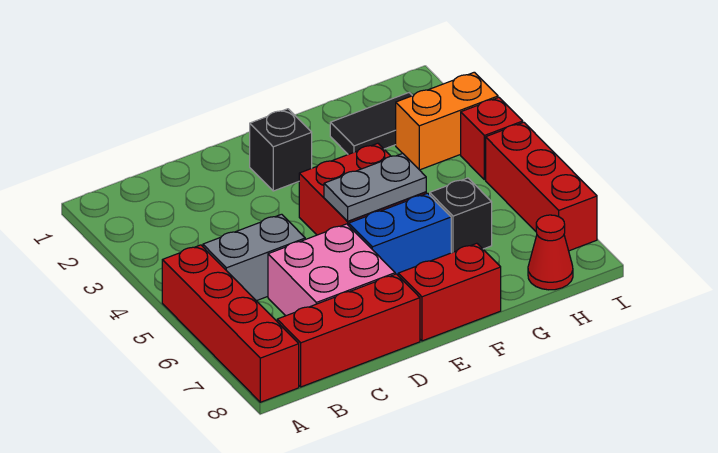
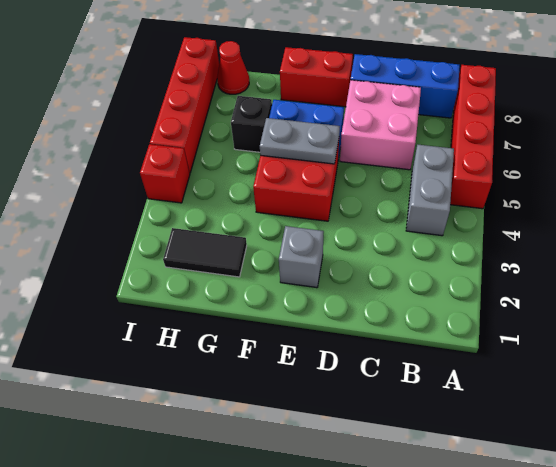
grey brick B5:C5 level 1 -> grey brick B4:B5 level 1
red brick B8:D8 level 1 -> blue brick B8:D8 level 1
black brick E2 level 1 -> grey brick E2 level 1
orange brick H3:I3 level 1 -> none
red brick I5:I7 level 1 -> red brick I5:I8 level 1

